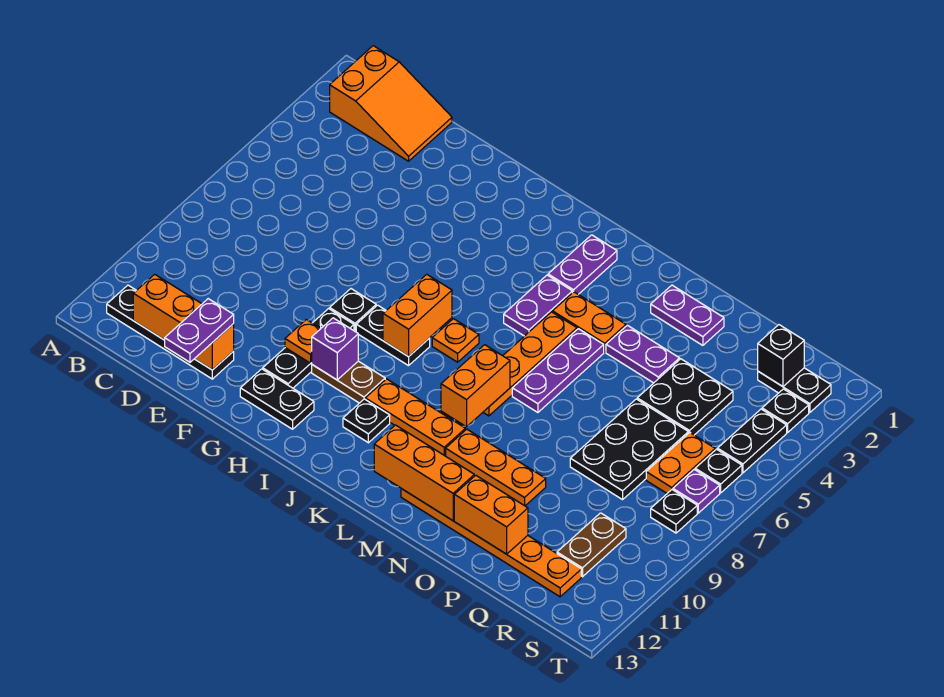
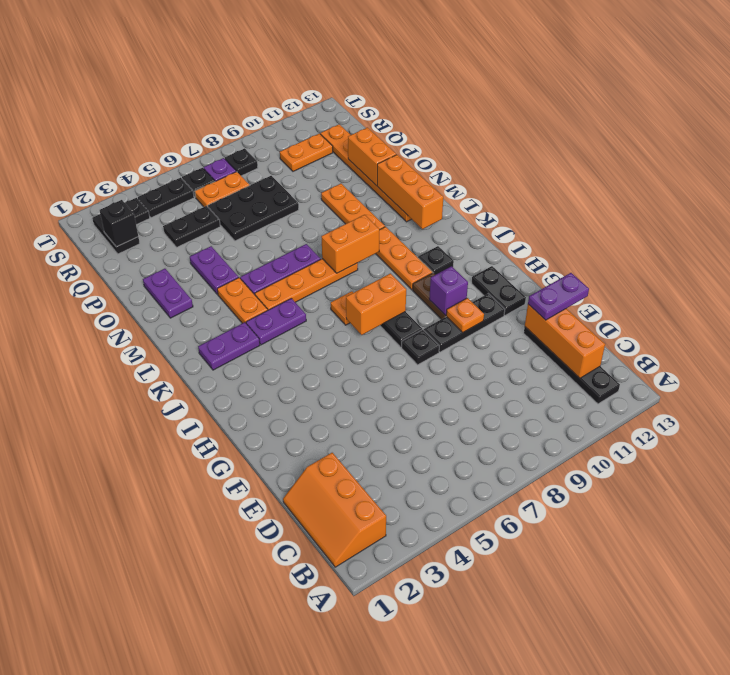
orange slope B1:D2 level 1 top B -> orange slope B1:D2 level 1 top 2
black plate P4:Q5 level 1 -> black plate Q4:Q5 level 1
brown plate R10:R11 level 1 -> orange plate R10:R11 level 1

